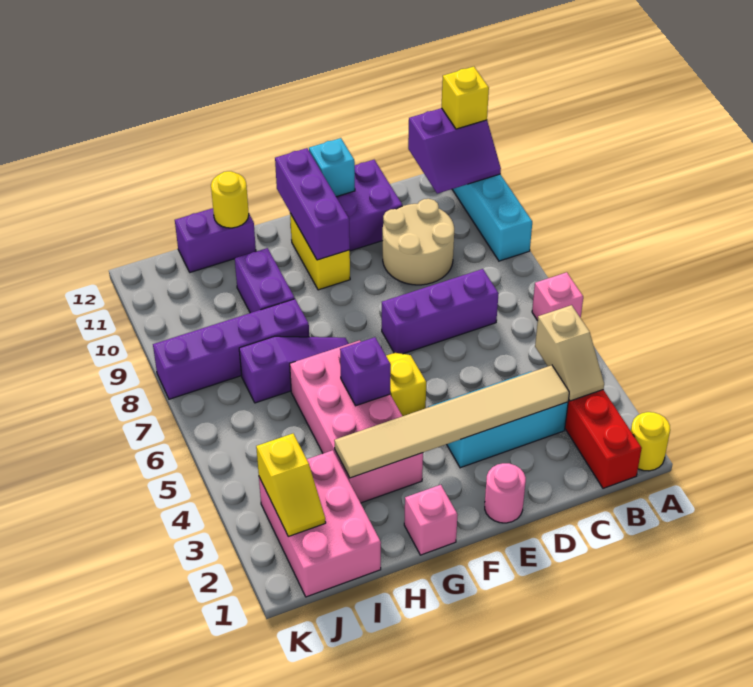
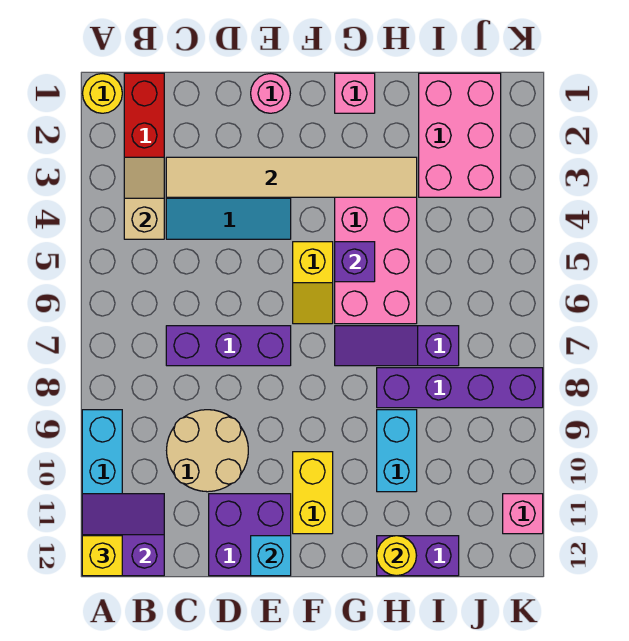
pink brick A6 level 1 -> pink brick K11 level 1
purple brick F10:F12 level 2 -> none
purple brick H9:H10 level 1 -> cyan brick H9:H10 level 1
yellow slope J2:J3 level 2 top 3 -> none

